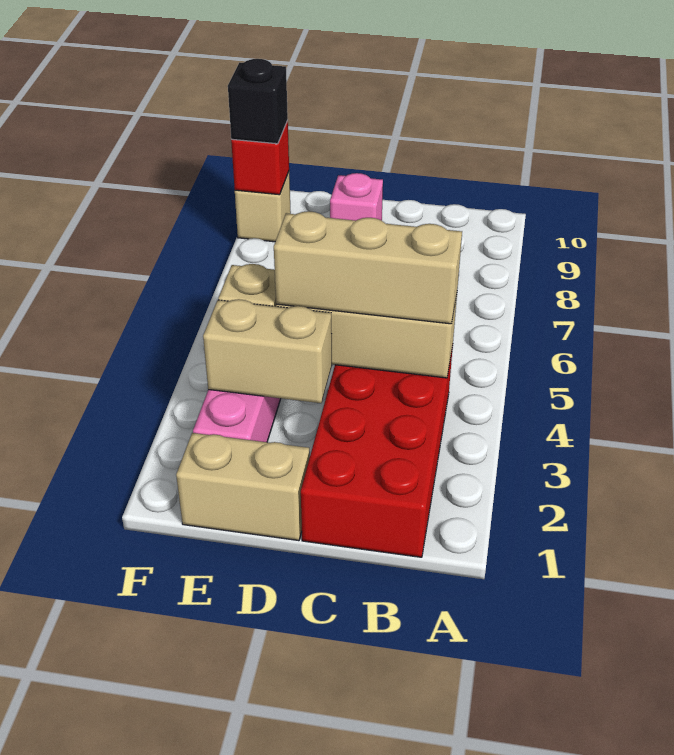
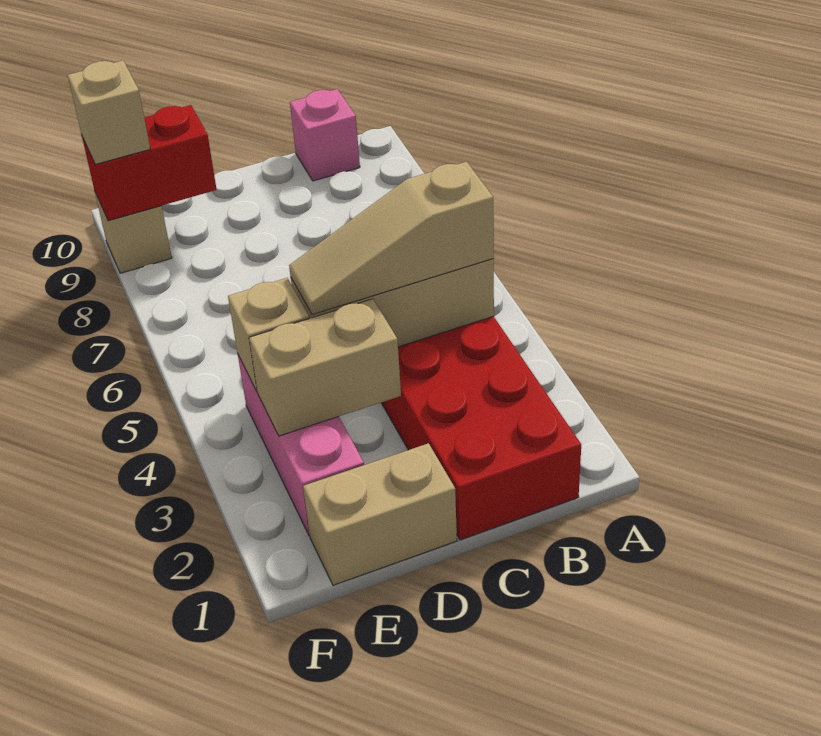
tan brick B4:D4 level 3 -> tan slope B4:D4 level 3 top B
pink brick D9 level 1 -> pink brick B10 level 1
red brick F9 level 2 -> red brick E9:F9 level 2
black brick F9 level 3 -> tan brick F9 level 3

